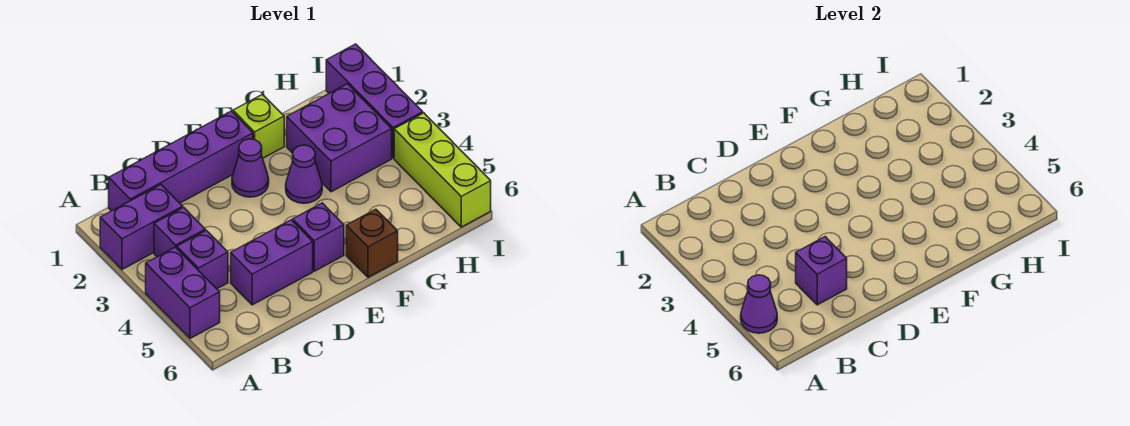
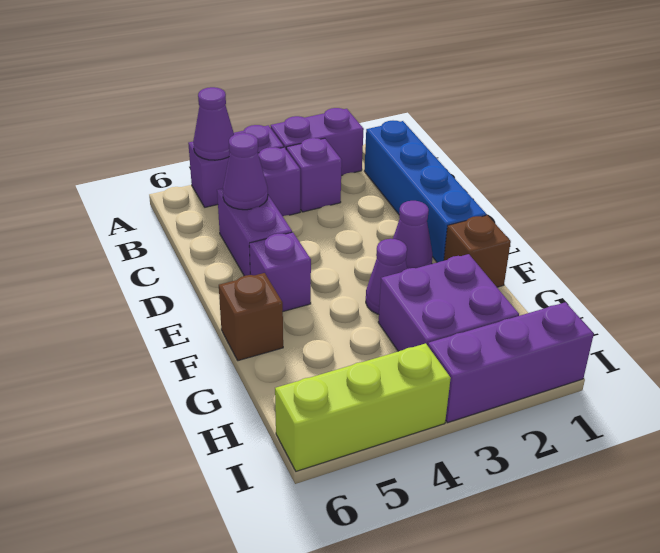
purple brick A2:B2 level 1 -> purple brick A2:A3 level 1
purple brick B1:E1 level 1 -> blue brick B1:E1 level 1
purple brick C5 level 2 -> purple cone C5 level 2
lime brick F1 level 1 -> brown brick F1 level 1

